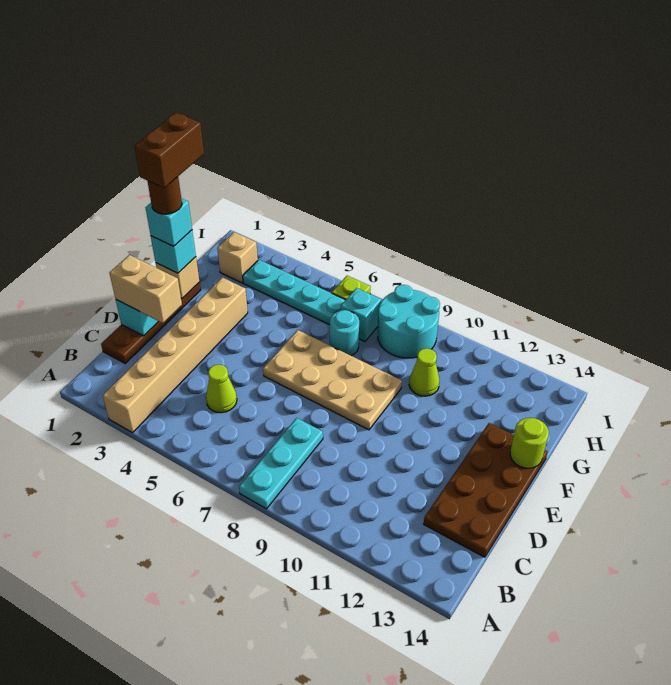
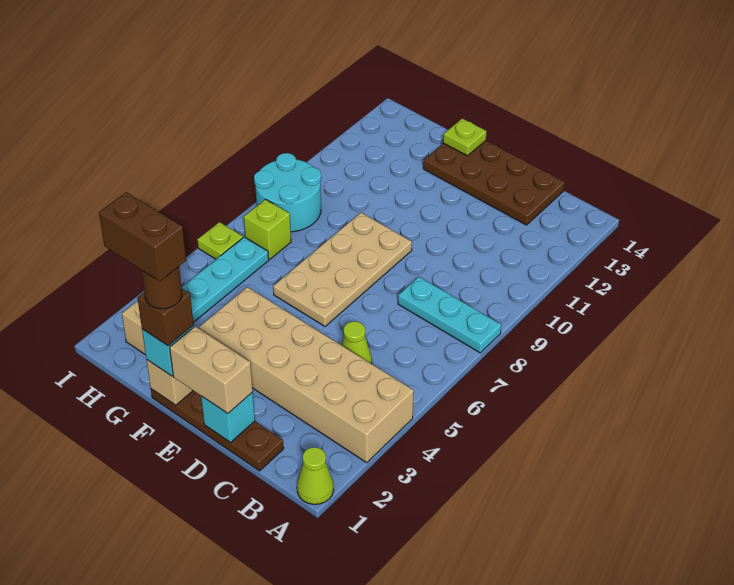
tan brick A3:F3 level 1 -> tan brick A3:F4 level 1
tan brick D1:D2 level 3 -> tan brick D1:E1 level 3
cyan brick F1 level 4 -> brown brick F1 level 4
lime round brick F14 level 2 -> lime plate F14 level 2
cyan round brick G7 level 1 -> none
lime cone G10 level 1 -> lime cone A1 level 1
cyan brick H7 level 1 -> lime brick H7 level 1

